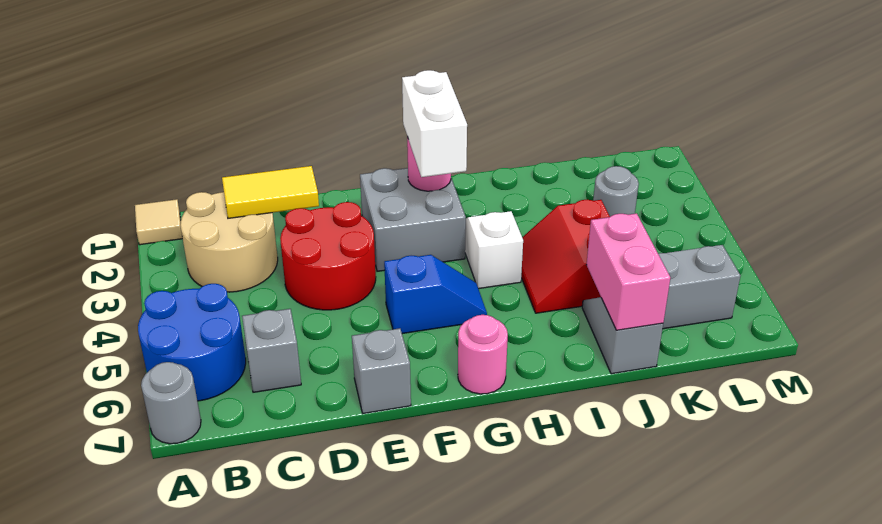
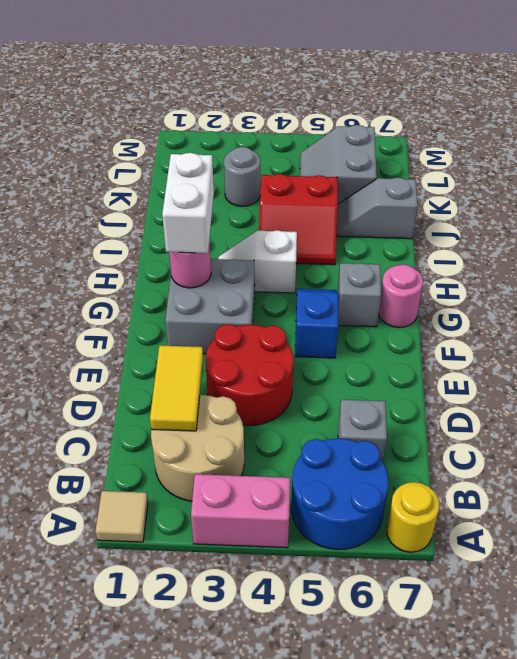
grey round brick A7 level 1 -> yellow round brick A7 level 1
grey brick E7 level 1 -> grey brick G6 level 1
white brick G2:G3 level 3 -> white brick G2:H2 level 3
pink brick J6:J7 level 2 -> pink brick A3:A4 level 1

